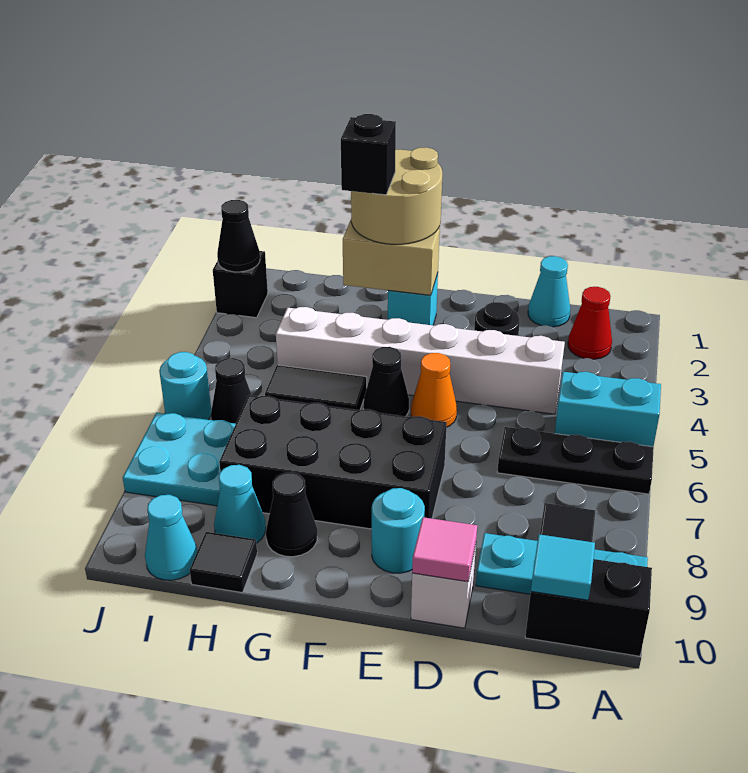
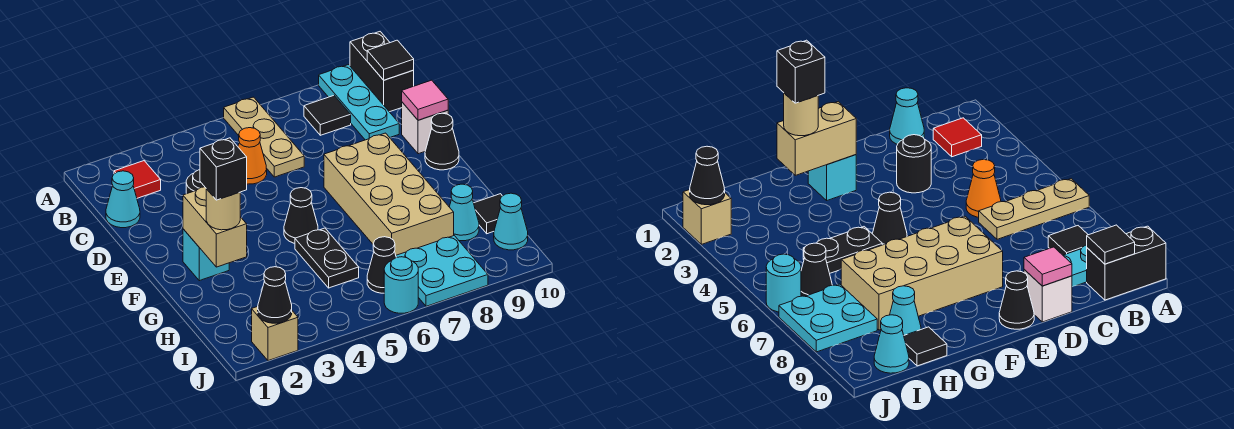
cyan brick A5:B5 level 1 -> none
black plate A6:C6 level 1 -> tan plate A6:C6 level 1
red cone B2 level 1 -> red tile B2 level 1
cyan tile B10 level 2 -> black tile B10 level 2
white brick C4:H4 level 1 -> none
orange cone E5 level 1 -> orange cone C5 level 1
black brick E7:H8 level 1 -> tan brick E7:H8 level 1
cyan round brick E9 level 1 -> none
tan round brick F1:G2 level 3 -> tan round brick G2 level 3
black tile G5:H5 level 1 -> black plate G5:H5 level 1
black cone G9 level 1 -> black cone E10 level 1
black brick J2 level 1 -> tan brick J2 level 1

